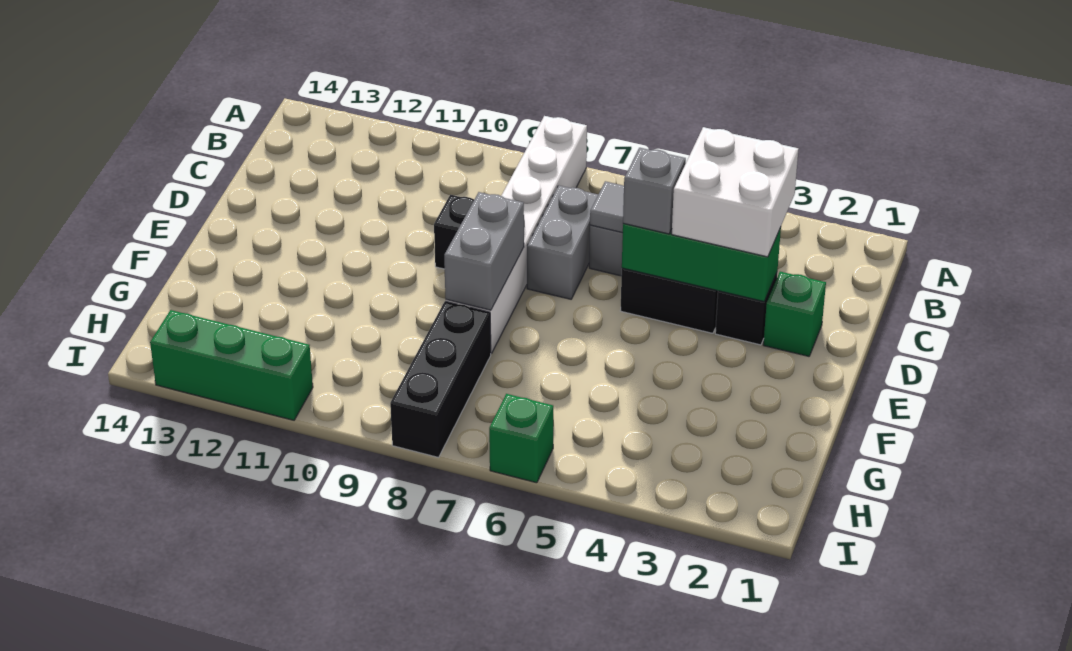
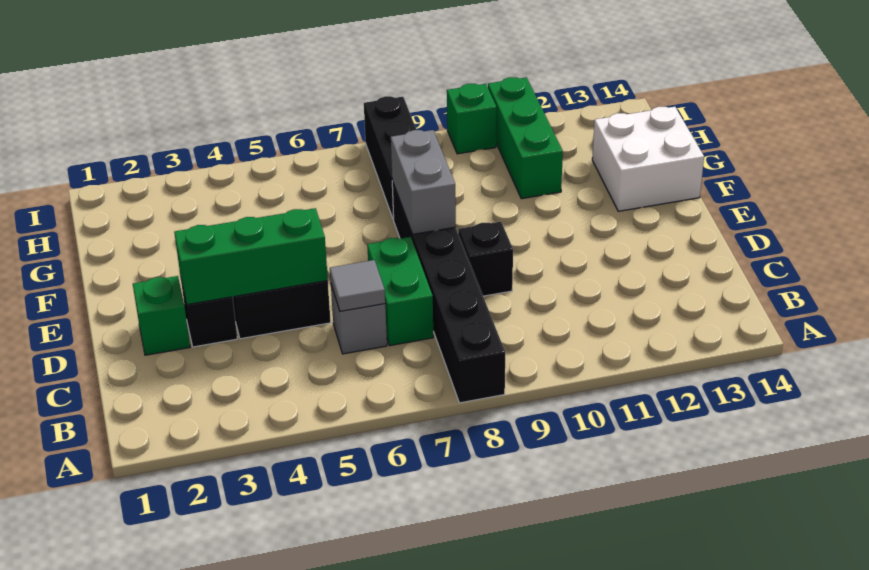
white brick A8:F8 level 1 -> black brick A8:F8 level 1
white brick C3:D4 level 3 -> white brick F13:G14 level 1
grey brick C7:D7 level 1 -> green brick C7:D7 level 1
grey brick D5 level 3 -> none
green brick I6 level 1 -> green brick I10 level 1
green brick I11:I13 level 1 -> green brick G11:I11 level 1

